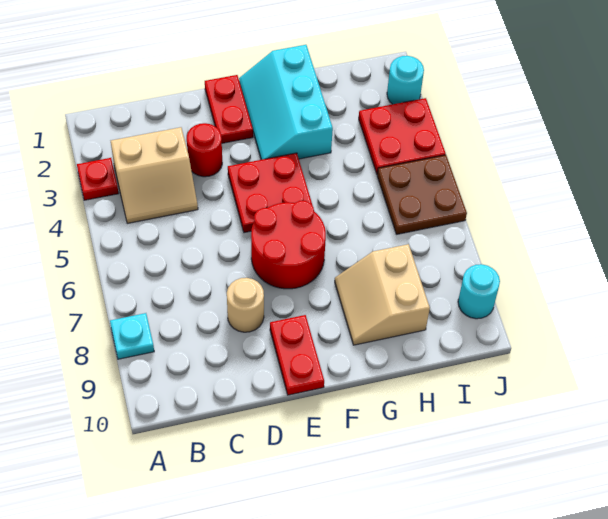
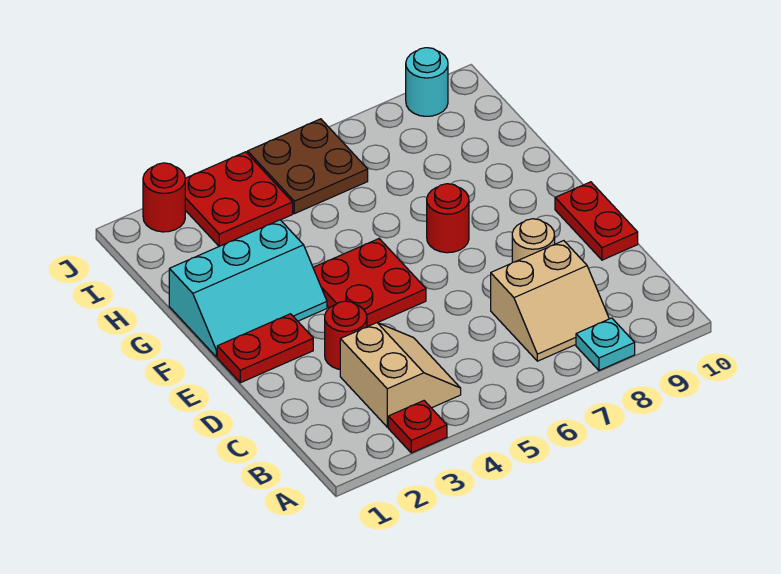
red round brick E6:F7 level 1 -> red round brick F7 level 1
red plate E9:E10 level 1 -> red plate D10:E10 level 1
tan slope G8:H9 level 1 top H -> tan slope B7:C8 level 1 top C
cyan round brick J2 level 1 -> red round brick J2 level 1

